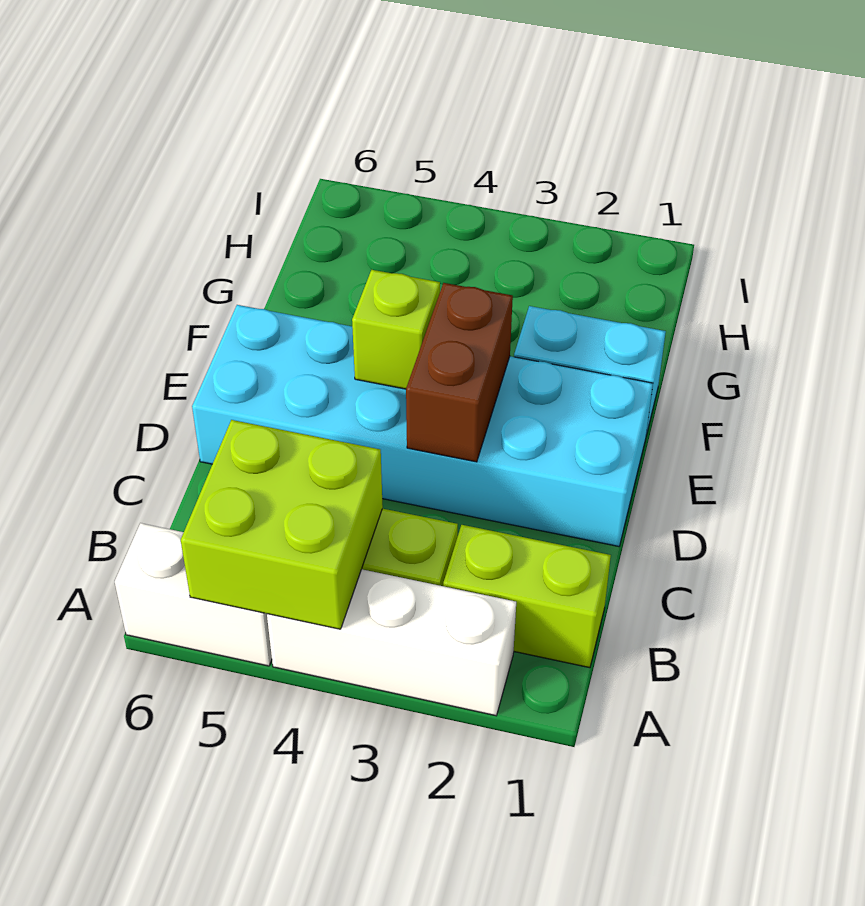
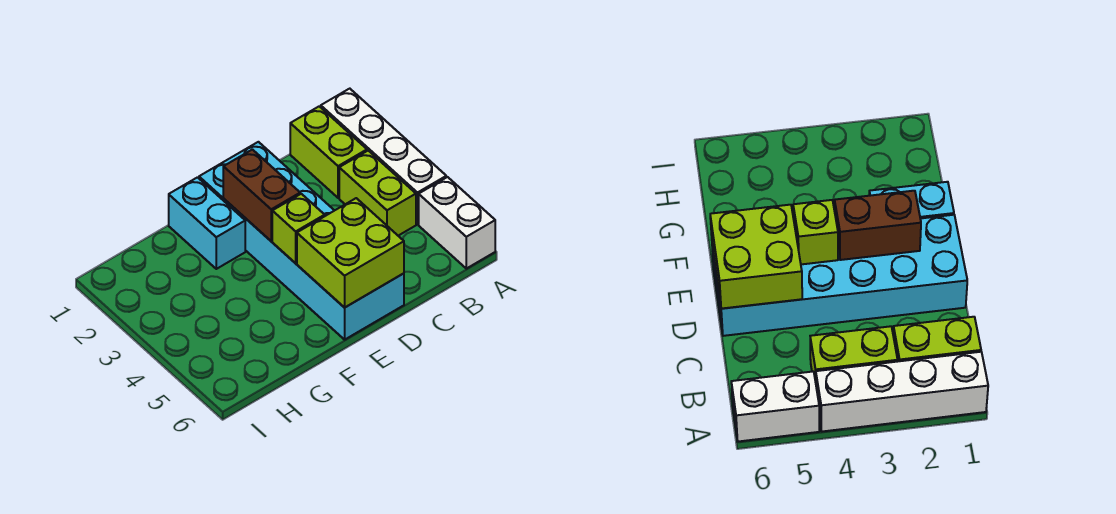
white brick A2:A4 level 1 -> white brick A1:A4 level 1
lime brick A4:B5 level 2 -> lime brick D5:E6 level 2
brown brick D3:E3 level 2 -> brown brick E2:E3 level 2

